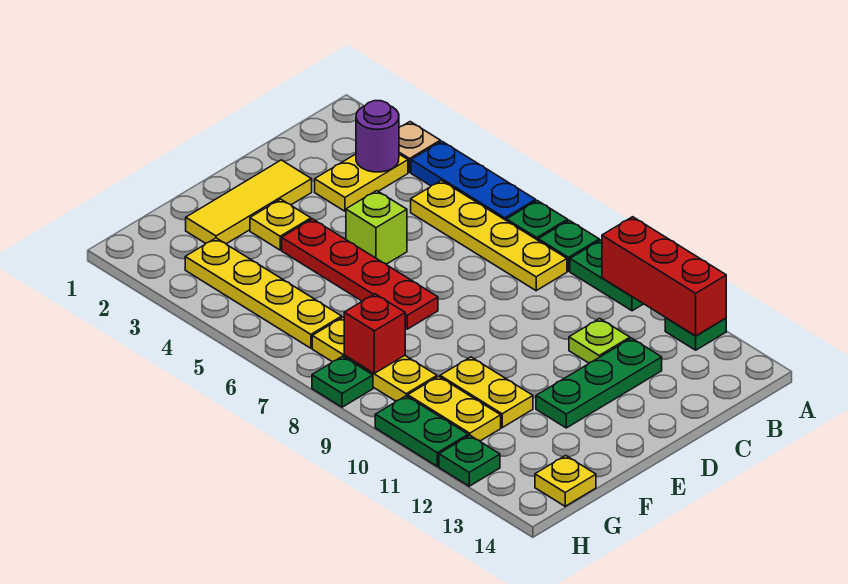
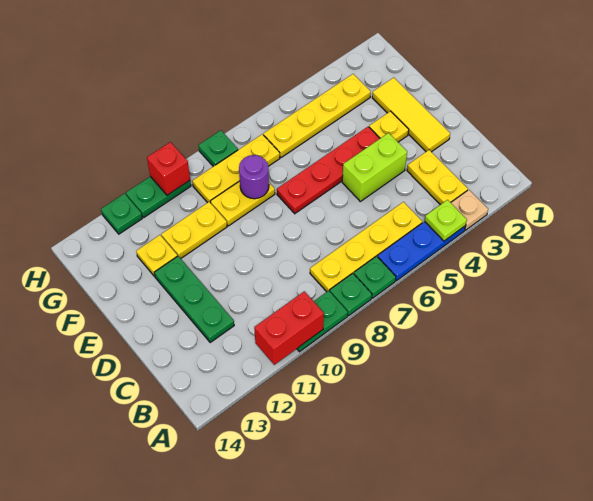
red brick A10:A12 level 2 -> red brick A10:A11 level 2
green plate A12 level 1 -> none
purple round brick B3 level 2 -> purple round brick F8 level 2
lime plate C11 level 1 -> lime plate A4 level 2
lime brick D5 level 1 -> lime brick D4:D5 level 1
red brick G8 level 2 -> red brick H10 level 2
yellow plate G10:G11 level 1 -> yellow plate F8:F9 level 1
yellow plate G14 level 1 -> yellow plate F12 level 1

